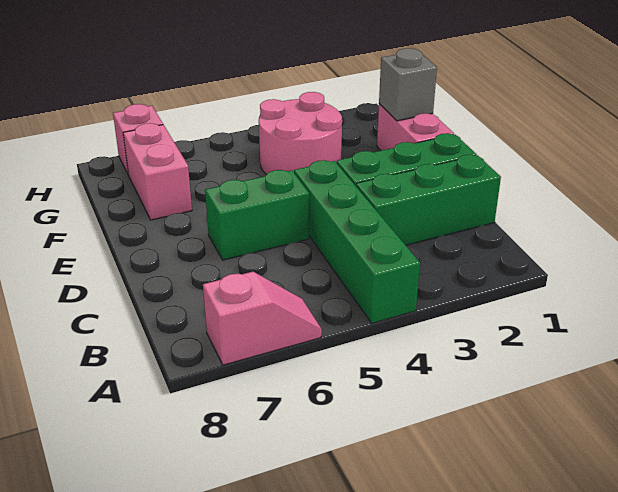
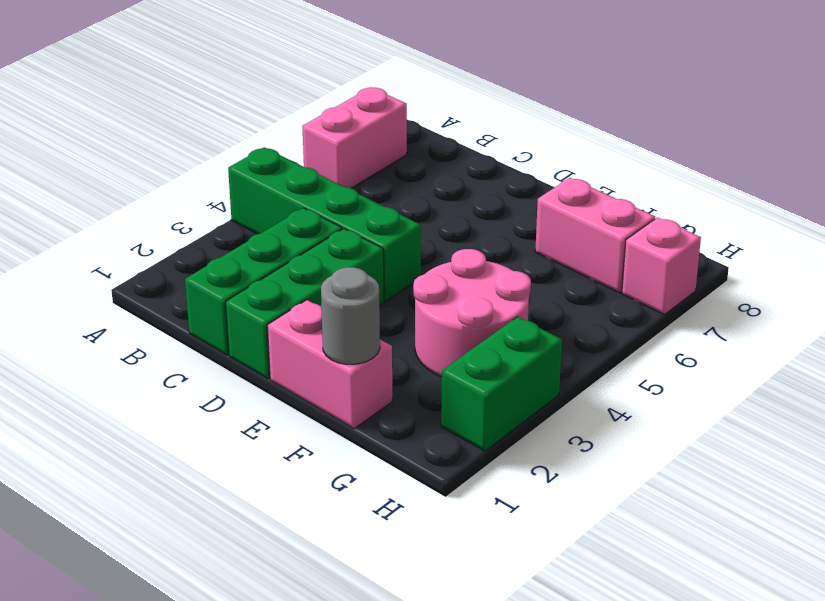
pink slope A6:A7 level 1 top 7 -> pink brick A6:A7 level 1
green brick D5:D6 level 1 -> green brick H2:H3 level 1
grey brick F1 level 2 -> grey round brick F1 level 2

